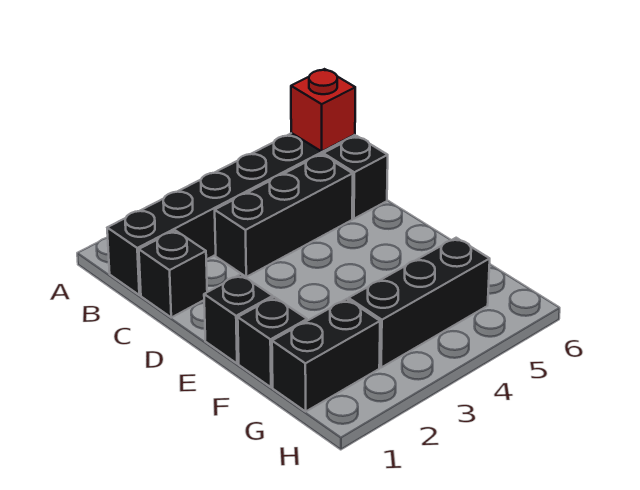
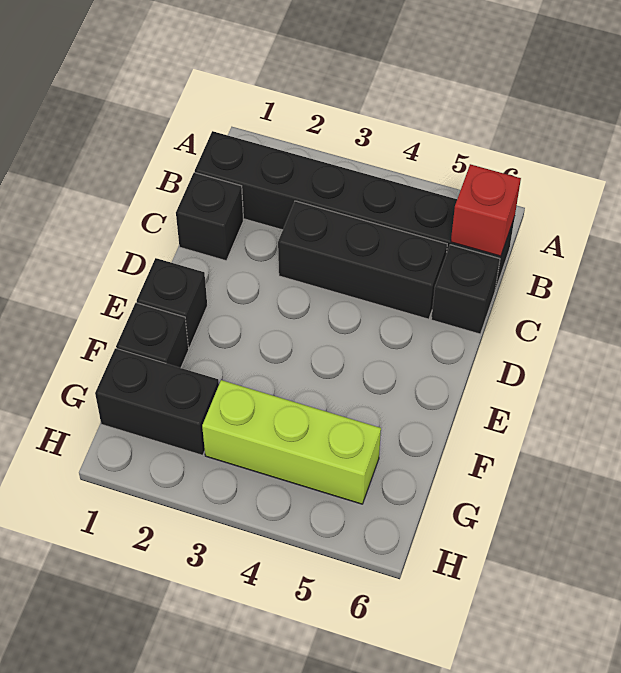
black brick G3:G5 level 1 -> lime brick G3:G5 level 1

